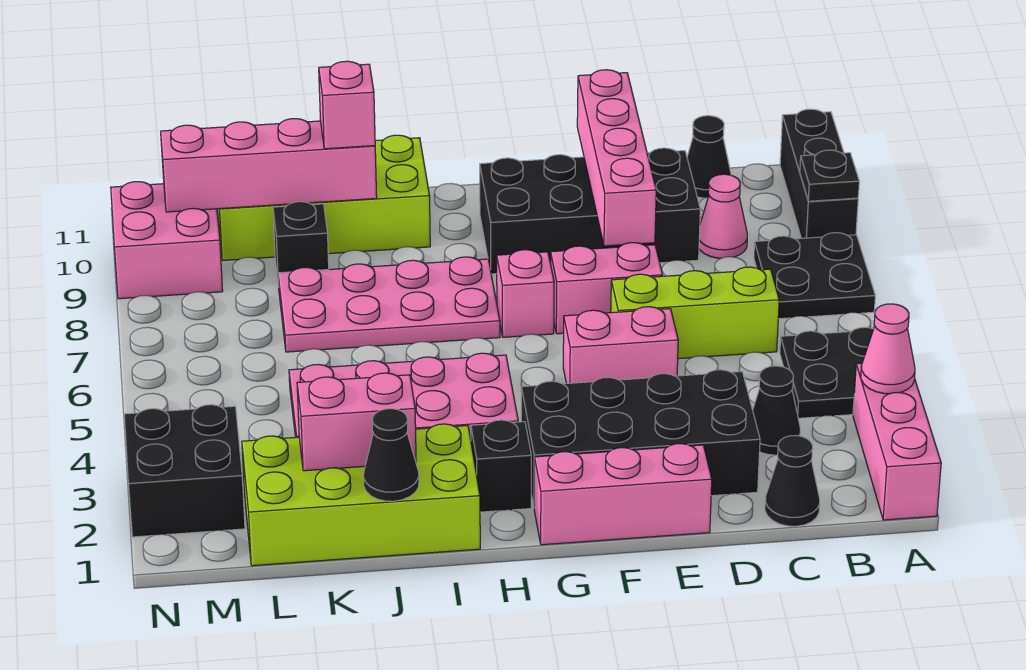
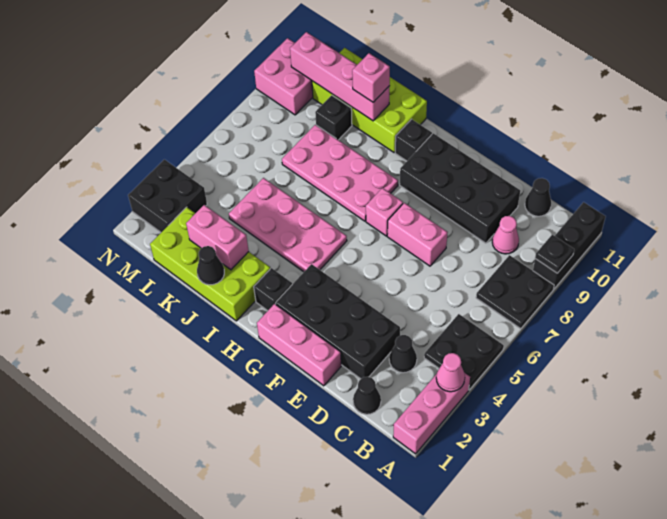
lime brick C6:E6 level 1 -> none
pink brick E5:F5 level 1 -> none
pink brick E8:E11 level 2 -> none
none -> black brick H10 level 1

